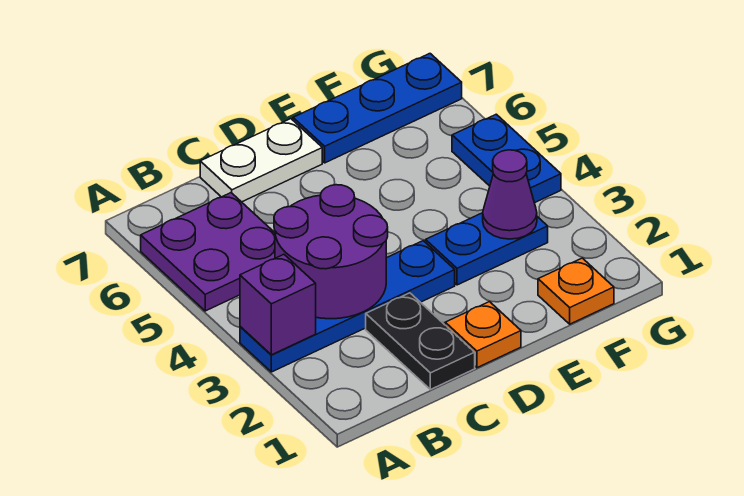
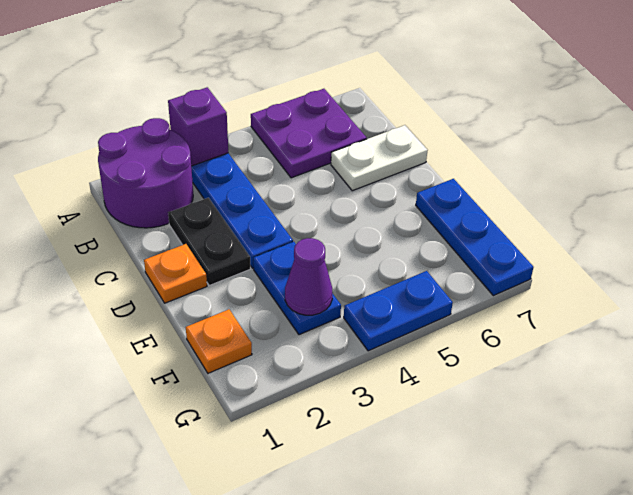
purple round brick B3:C4 level 2 -> purple round brick A1:B2 level 1
black plate C1:C2 level 1 -> black plate C2:D2 level 1
white plate C7:D7 level 1 -> white plate C6:C7 level 1

